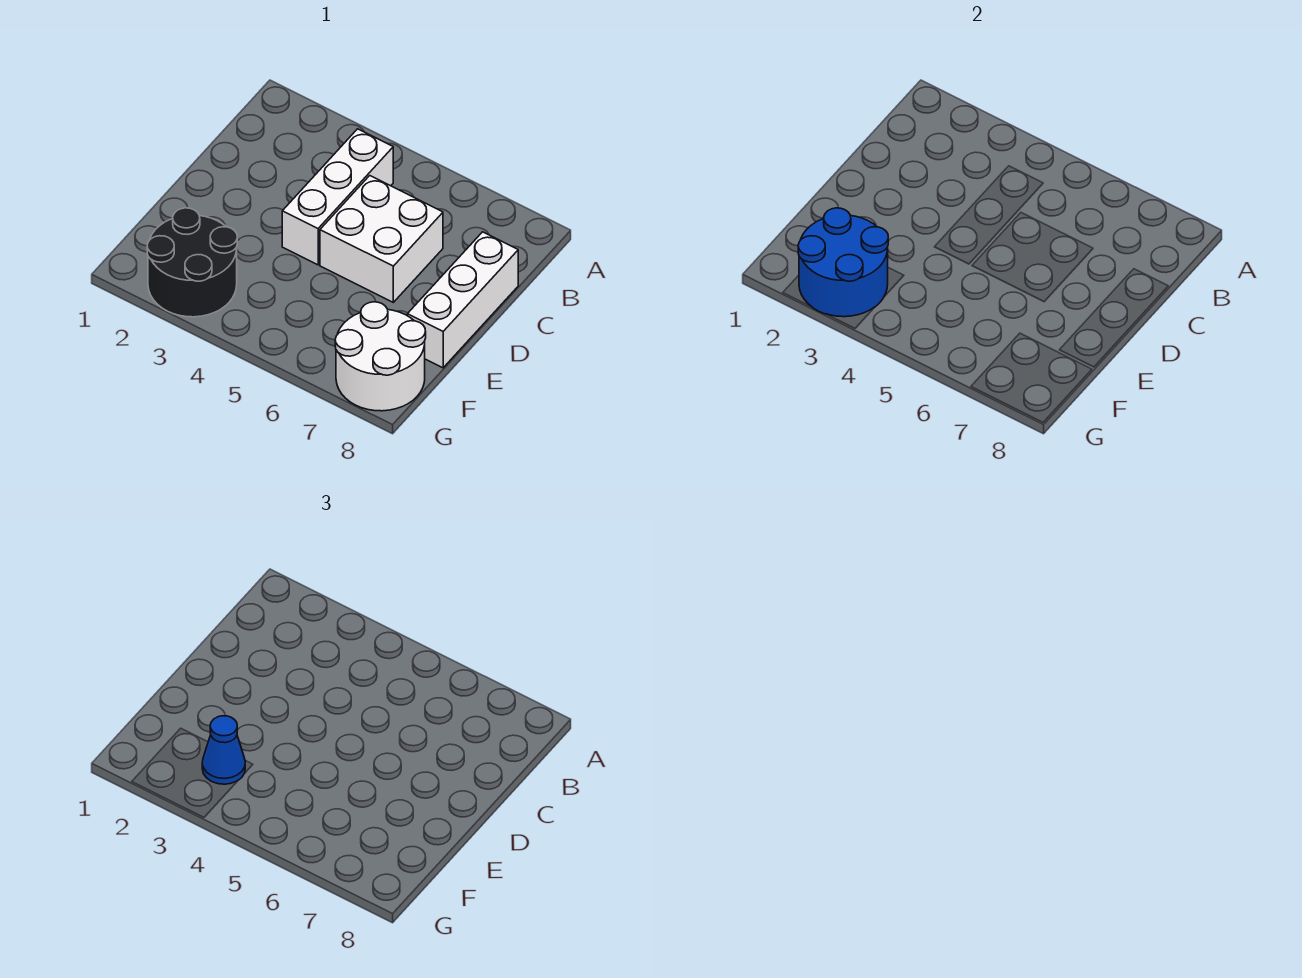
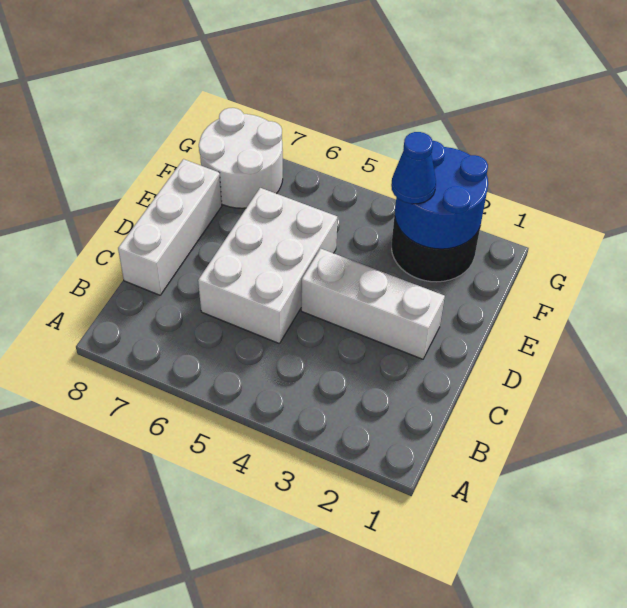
white brick B4:D4 level 1 -> white brick D2:D4 level 1
white brick C5:D6 level 1 -> white brick C5:E6 level 1

